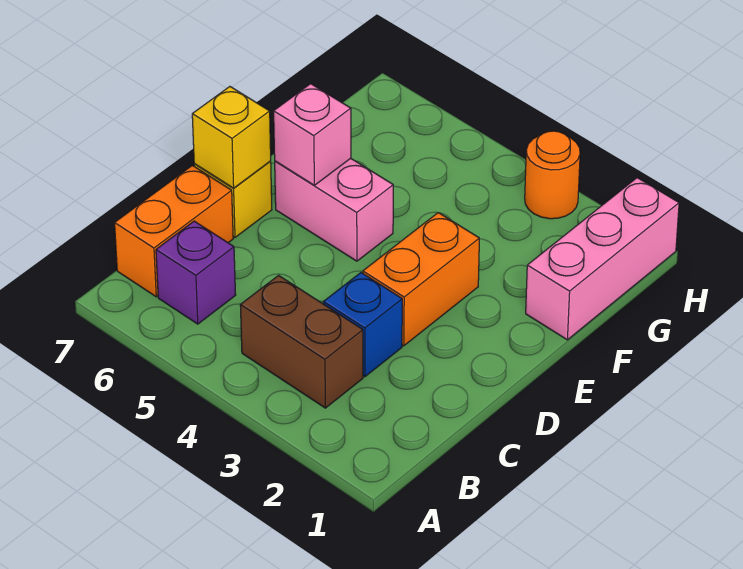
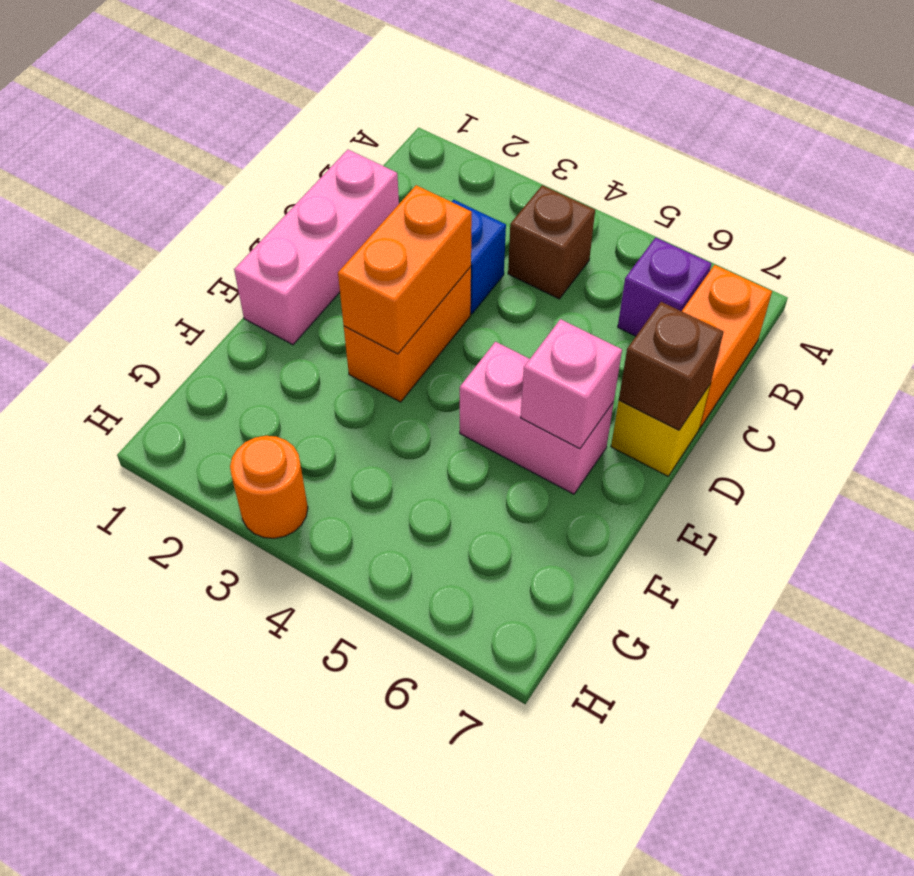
brown brick B3:B4 level 1 -> brown brick B4 level 1
none -> orange brick D3:E3 level 2
yellow brick D7 level 2 -> brown brick D7 level 2
pink brick F1:H1 level 1 -> pink brick C1:E1 level 1

